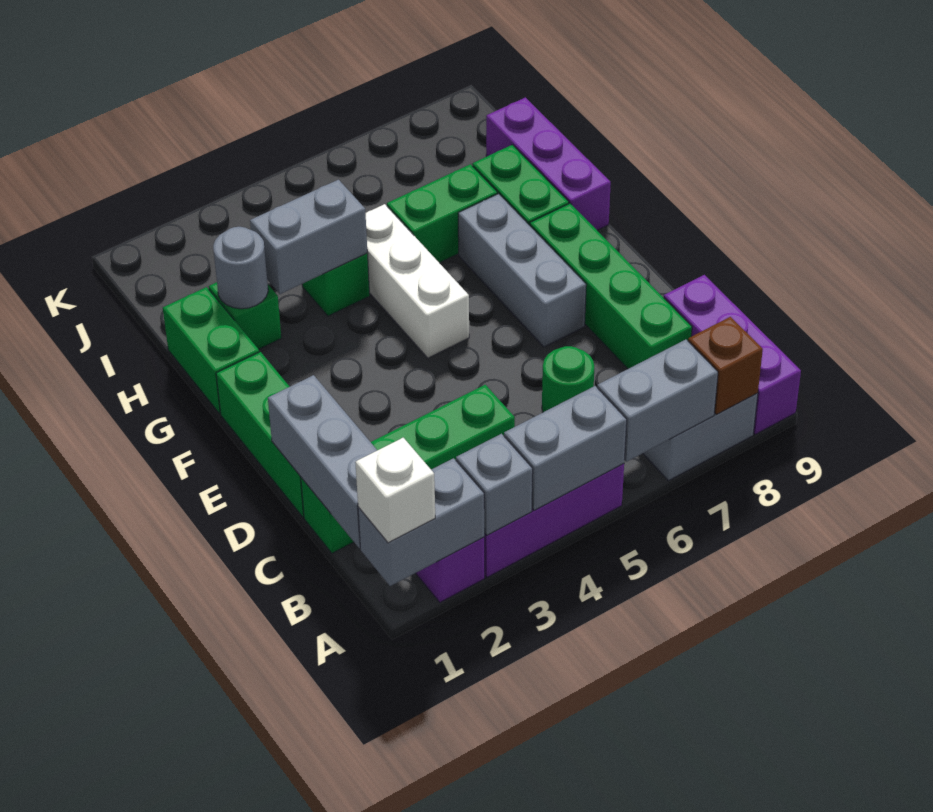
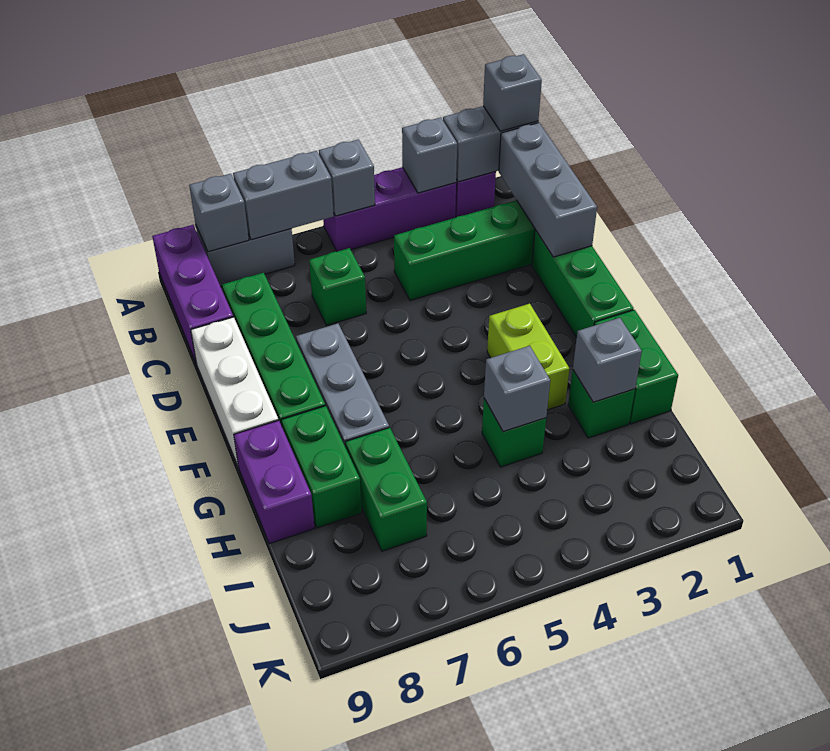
white brick A1 level 3 -> grey brick A1 level 3
grey brick A4:A5 level 2 -> grey brick A5 level 2
brown brick A8 level 2 -> grey brick A8 level 2
green round brick C6 level 1 -> green brick C6 level 1
none -> lime brick F3:G3 level 1
white brick F5:H5 level 1 -> white brick D9:F9 level 1
purple brick G9:I9 level 1 -> purple brick G9:H9 level 1
grey round brick H2 level 2 -> grey brick H2 level 2
grey brick H3:H4 level 2 -> grey brick H4 level 2
green brick H6:H7 level 1 -> green brick H7:I7 level 1

